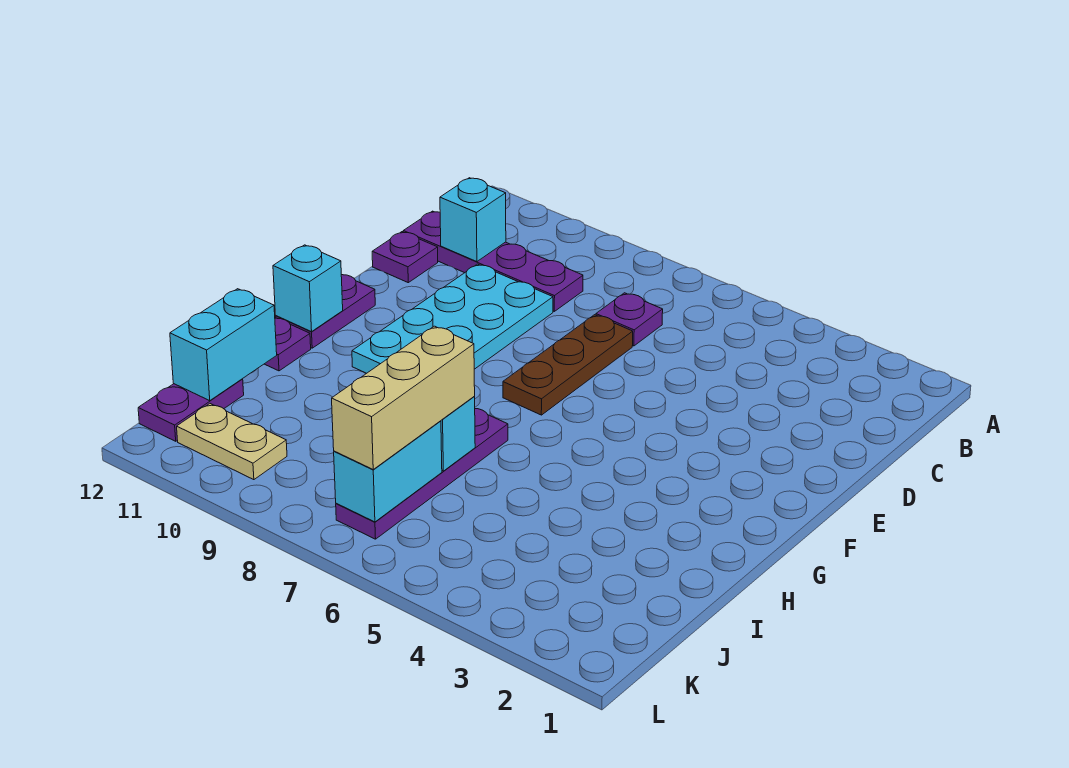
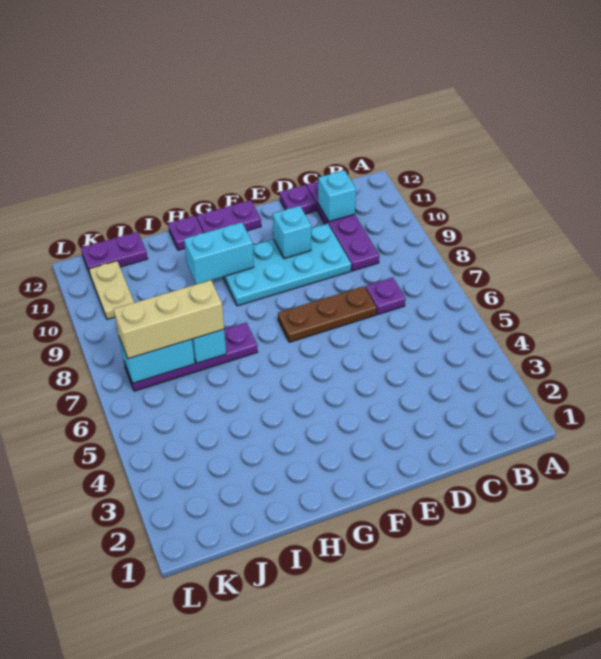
cyan brick G12 level 2 -> cyan brick E10 level 2
cyan brick I12:J12 level 2 -> cyan brick G10:H10 level 2

